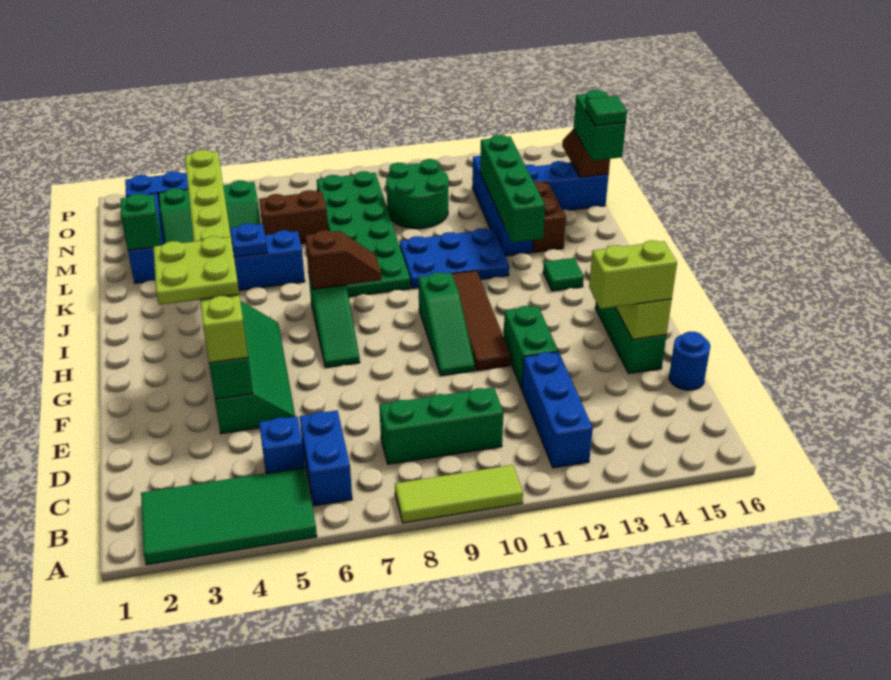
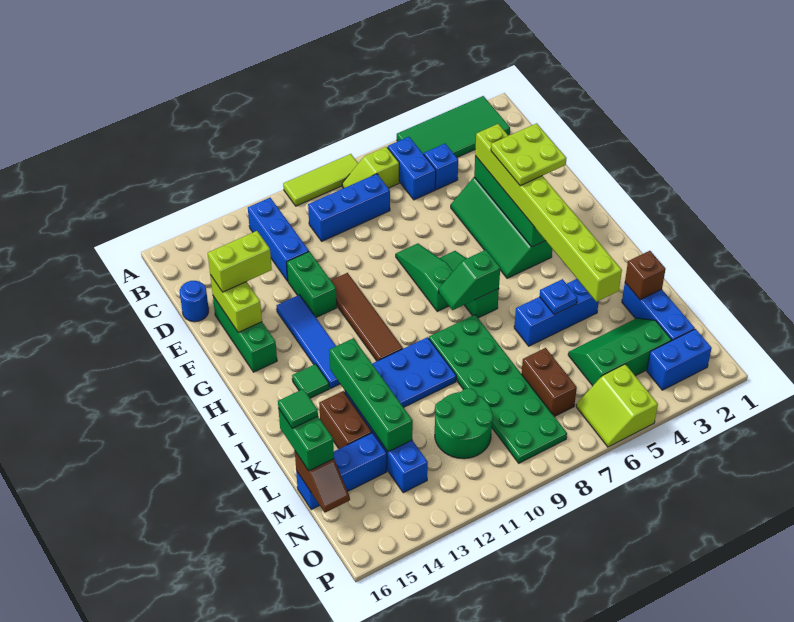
none -> lime slope B7:B8 level 1 top 7
green brick C8:C10 level 1 -> blue brick C8:C10 level 1
green slope F10:H10 level 1 top H -> green slope F8:H8 level 1 top H
none -> blue tile F13:I13 level 1
brown slope I7:I8 level 2 top 7 -> green slope I7:I8 level 2 top 7
green brick L2 level 2 -> brown brick L2 level 2
brown brick M6:M7 level 1 -> brown brick M7:N7 level 1
none -> lime slope O5:P6 level 1 top 5

